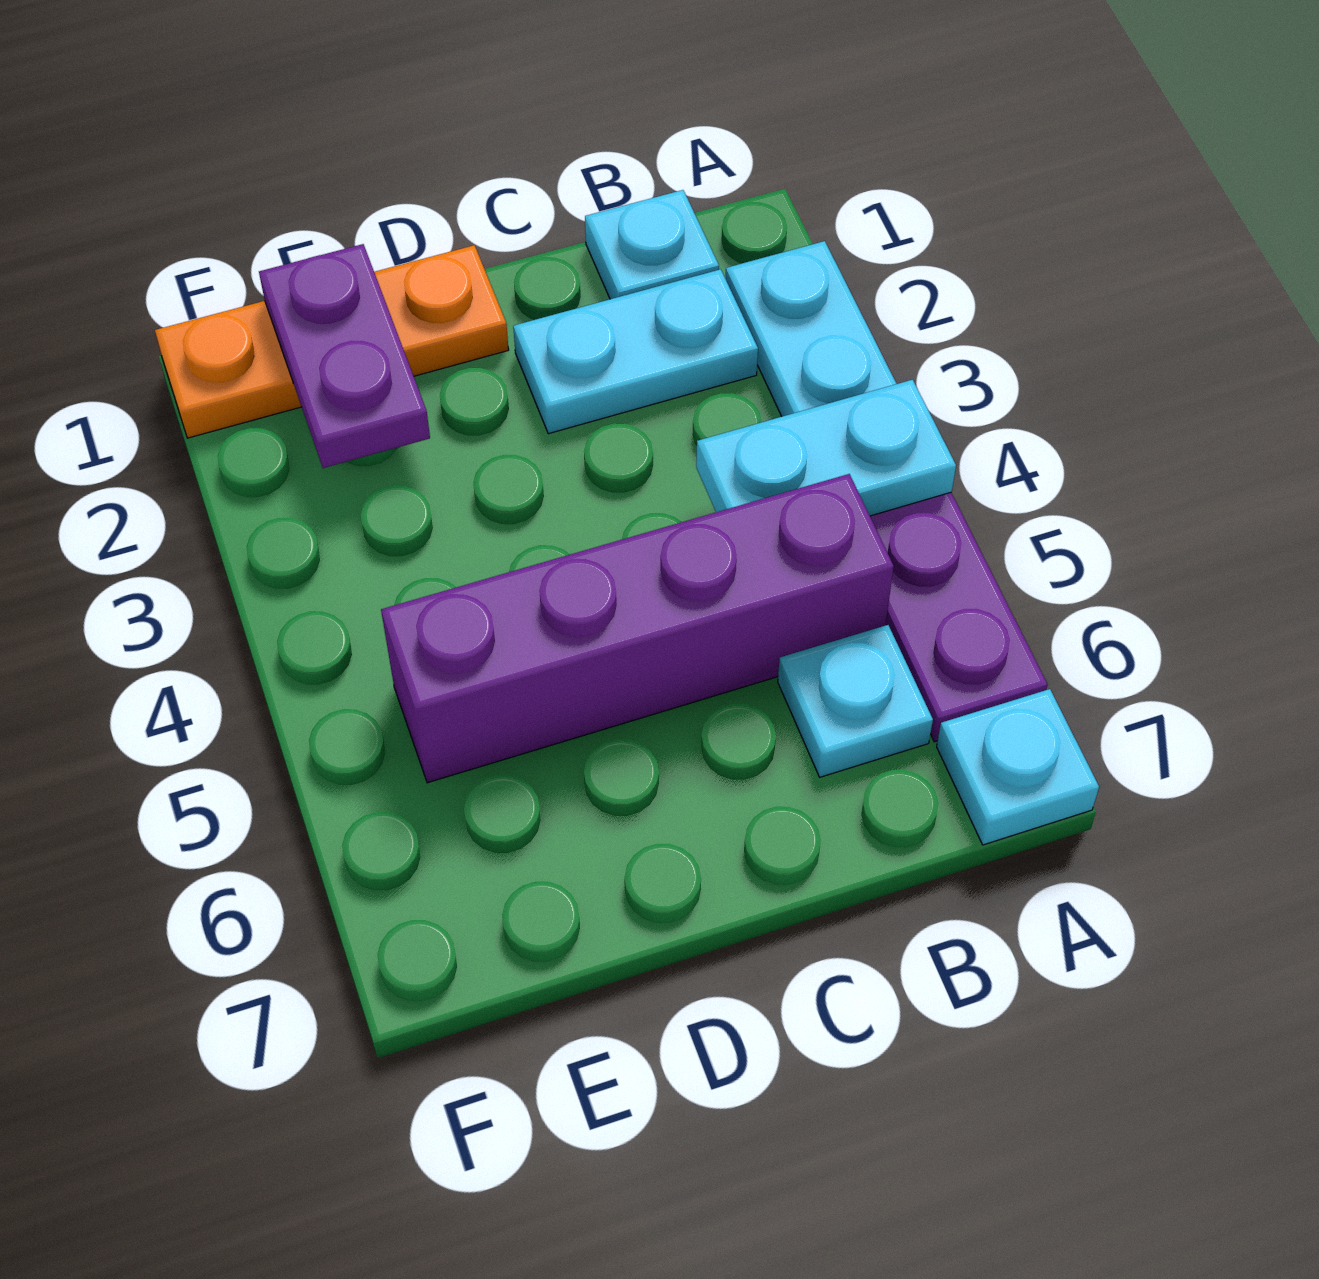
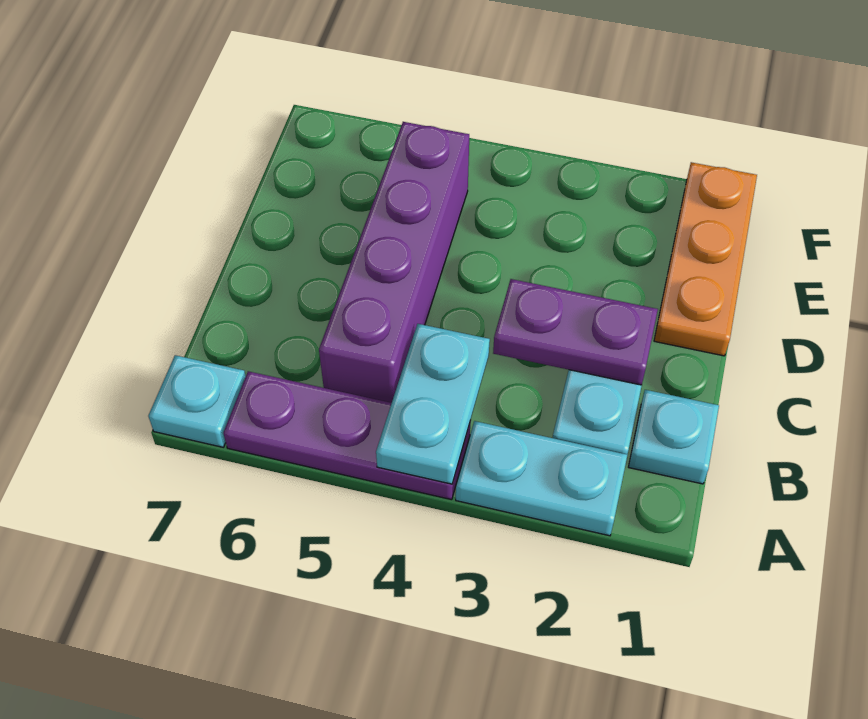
cyan plate B6 level 1 -> none
purple plate E1:E2 level 2 -> purple plate C2:C3 level 2

